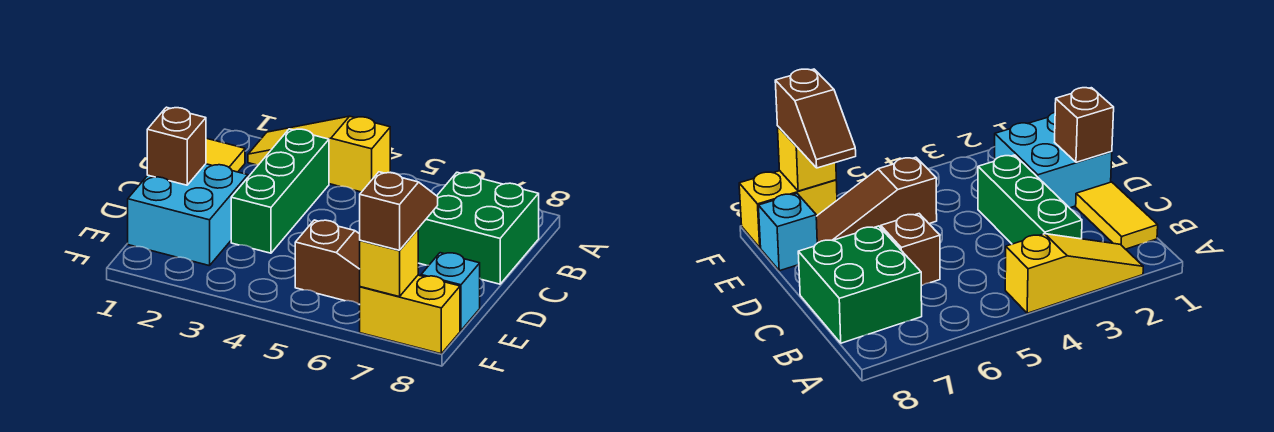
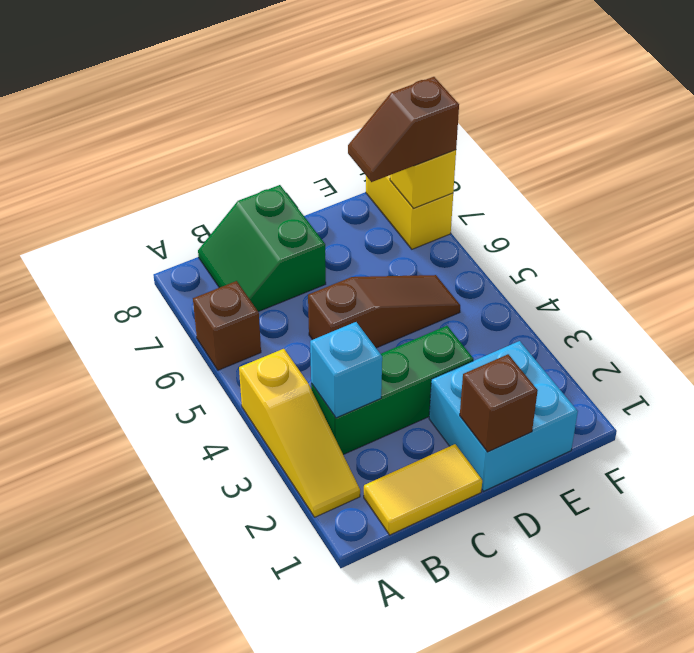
green brick B7:C8 level 1 -> green slope B7:C8 level 1 top C
brown brick C6 level 1 -> brown brick A6 level 1
brown slope E5:E7 level 1 top 5 -> brown slope C5:E5 level 1 top C
cyan brick E8 level 1 -> cyan brick B3 level 2

